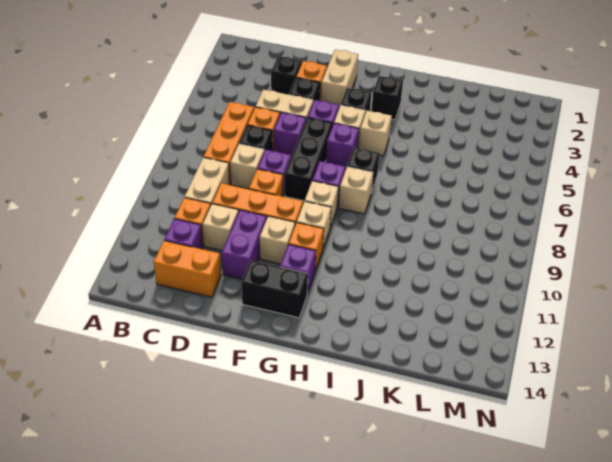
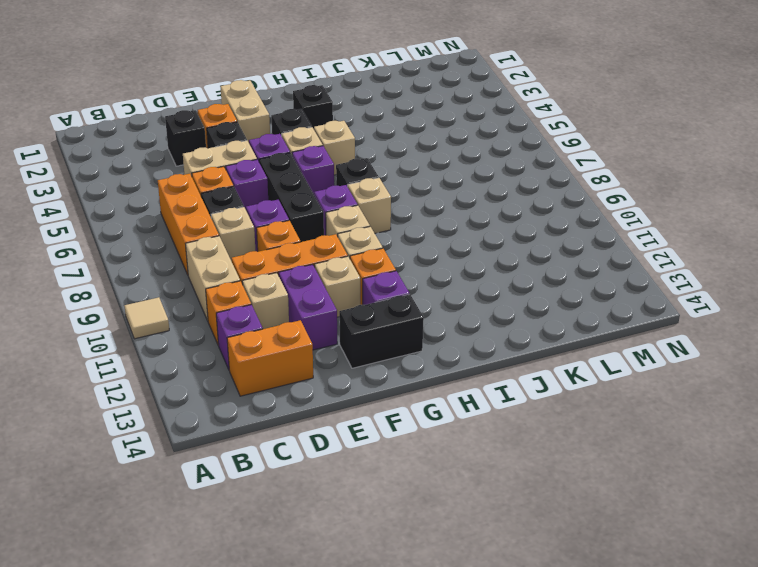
none -> tan tile A10 level 1

